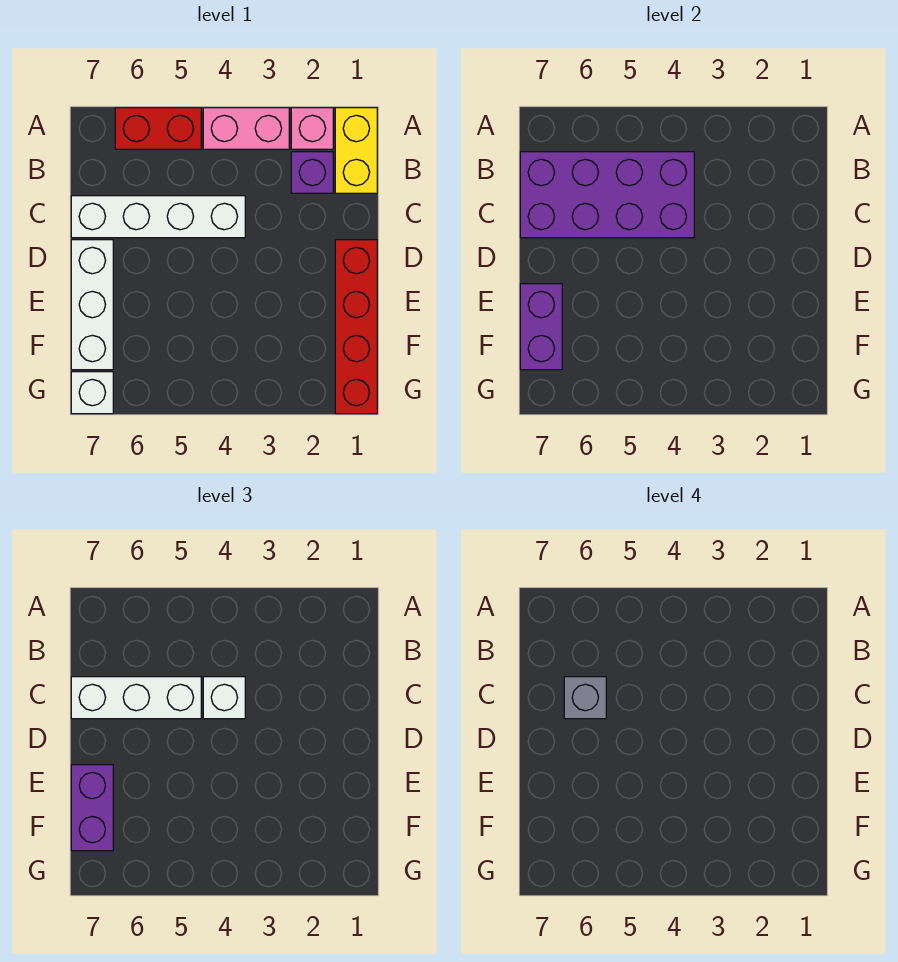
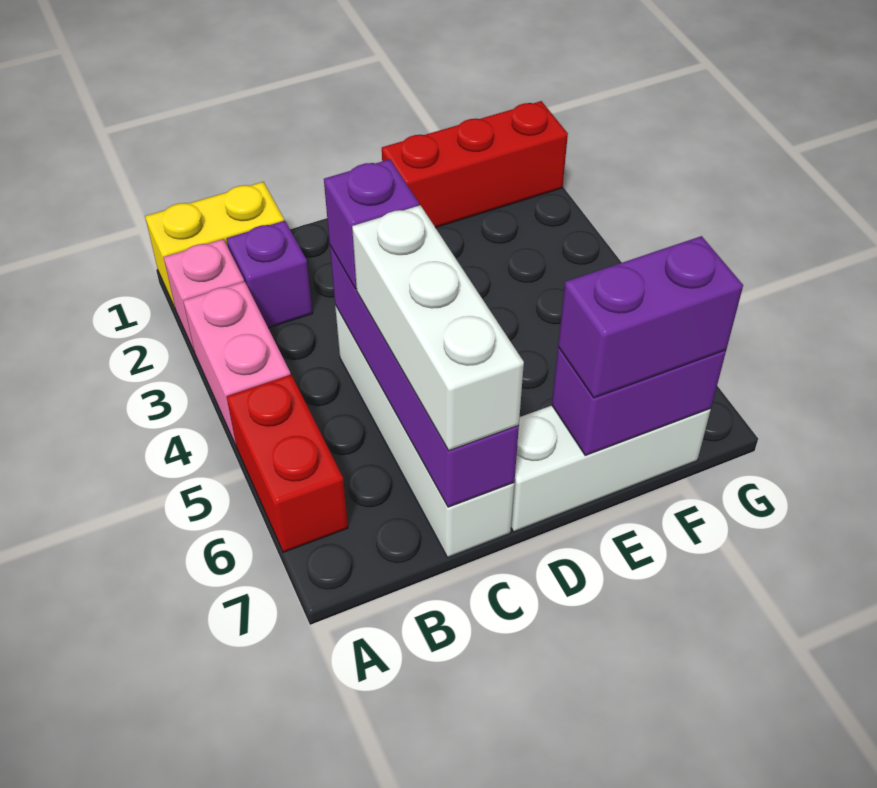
purple brick B4:C7 level 2 -> purple brick C4:C7 level 2
white brick C4 level 3 -> purple brick C4 level 3
grey brick C6 level 4 -> none
red brick D1:G1 level 1 -> red brick E1:G1 level 1
white brick G7 level 1 -> none

